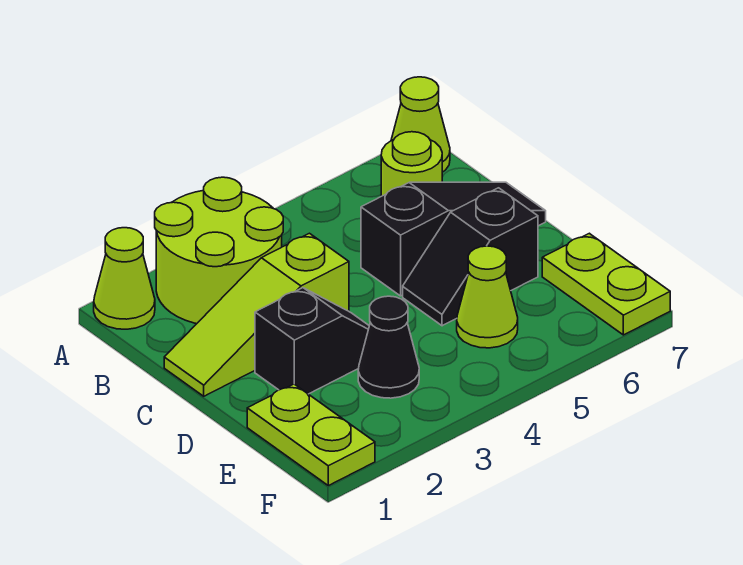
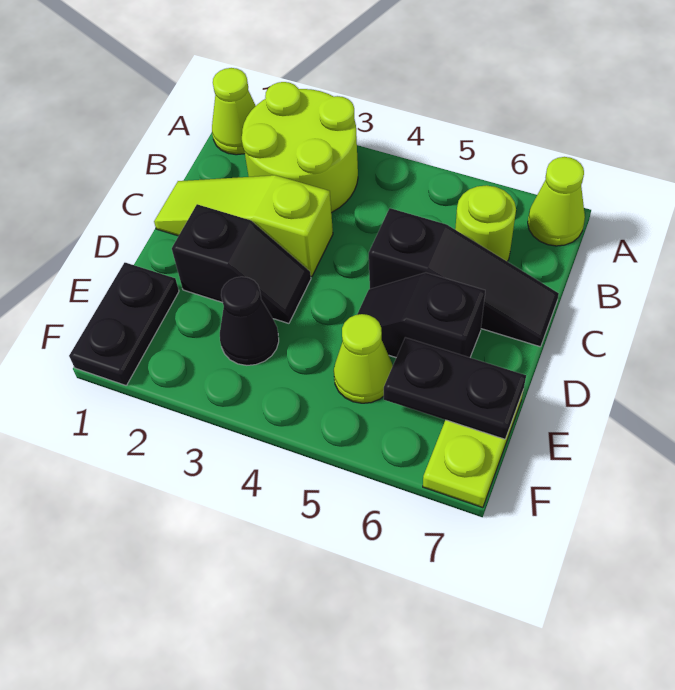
lime plate E1:F1 level 1 -> black plate E1:F1 level 1
none -> black plate E6:E7 level 2

